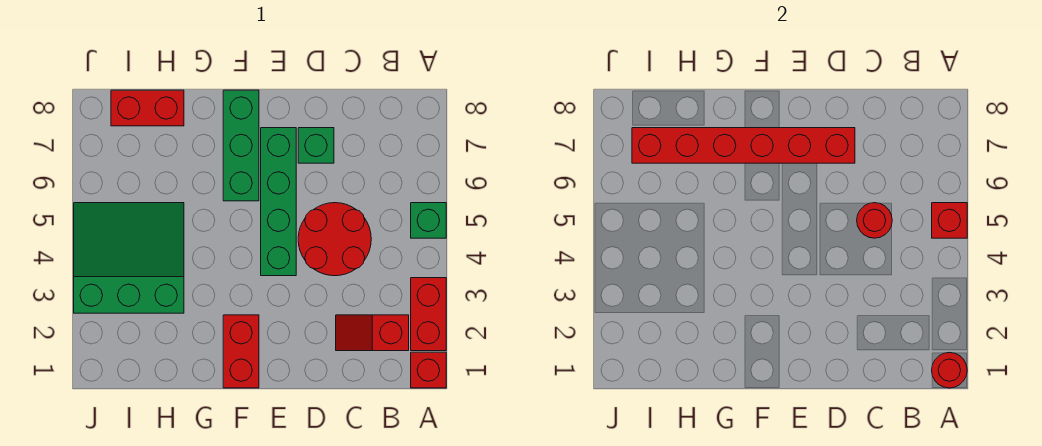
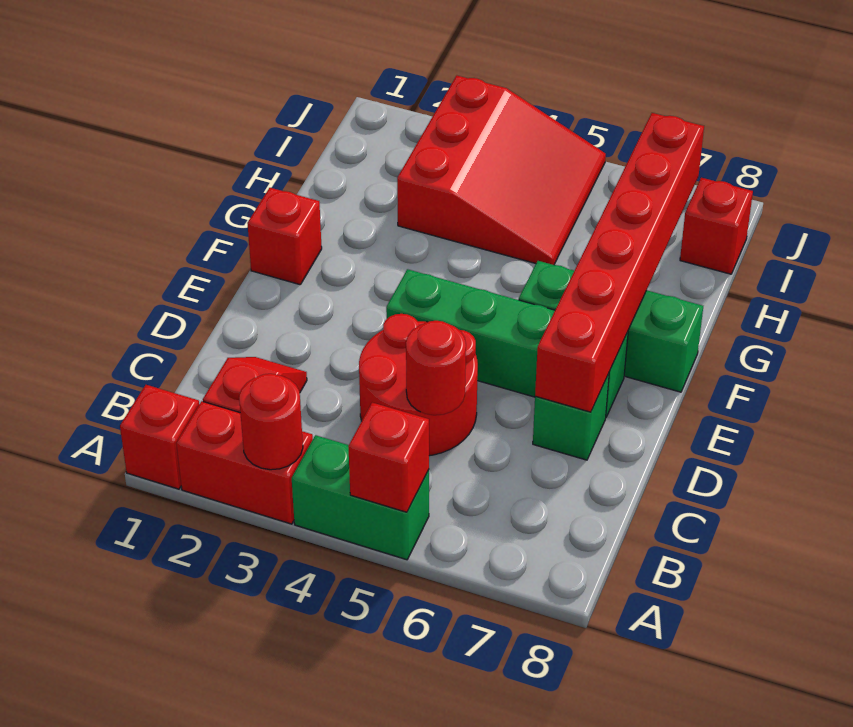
red round brick A1 level 2 -> red round brick A3 level 2
green brick A5 level 1 -> green brick A4:A5 level 1
red brick F1:F2 level 1 -> red brick F1 level 1
green slope H3:J5 level 1 top 3 -> red slope H3:J5 level 1 top 3
red brick H8:I8 level 1 -> red brick I8 level 1

